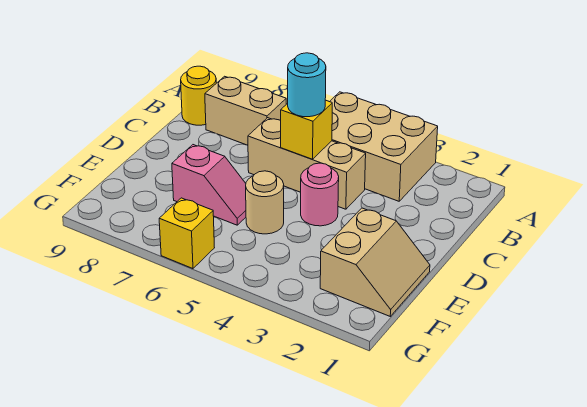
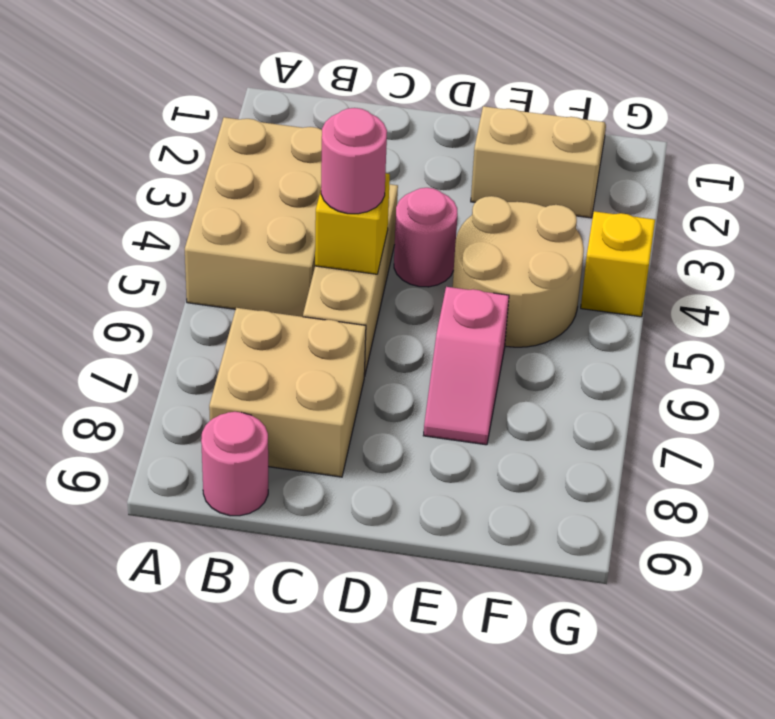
tan brick B7:B8 level 1 -> tan brick B7:C8 level 1
yellow round brick B9 level 1 -> pink round brick B9 level 1
cyan round brick C5 level 3 -> pink round brick C5 level 3
tan round brick E5 level 1 -> tan round brick E4:F5 level 1
pink slope E6:E7 level 1 top 7 -> pink slope E6:E7 level 1 top 6
yellow brick G6 level 1 -> yellow brick G4 level 1

